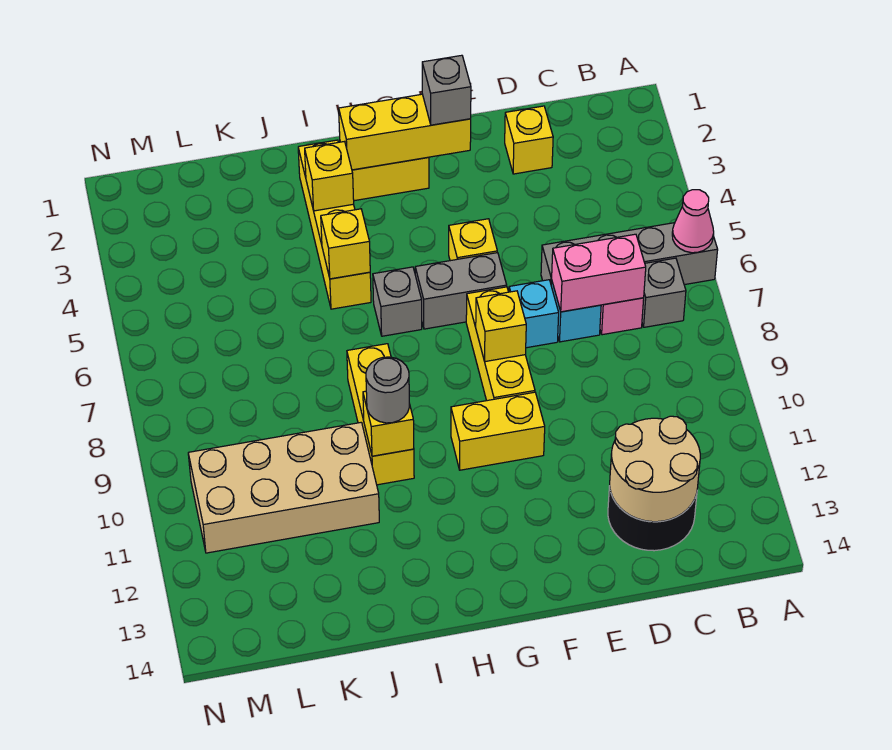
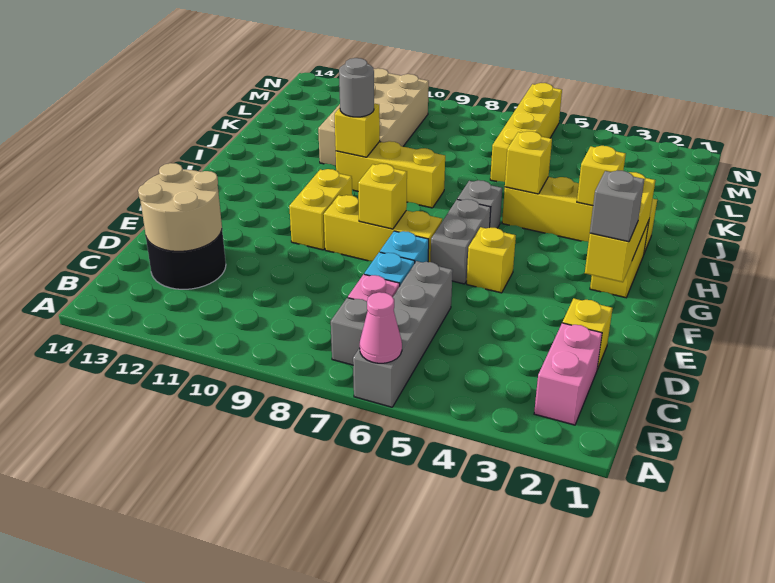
pink brick C7:D7 level 2 -> pink brick B2:C2 level 1
none -> yellow brick K6:N6 level 1

